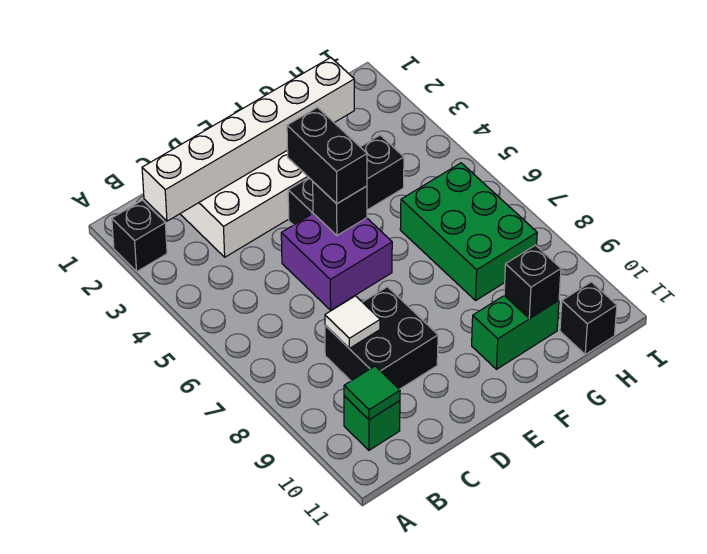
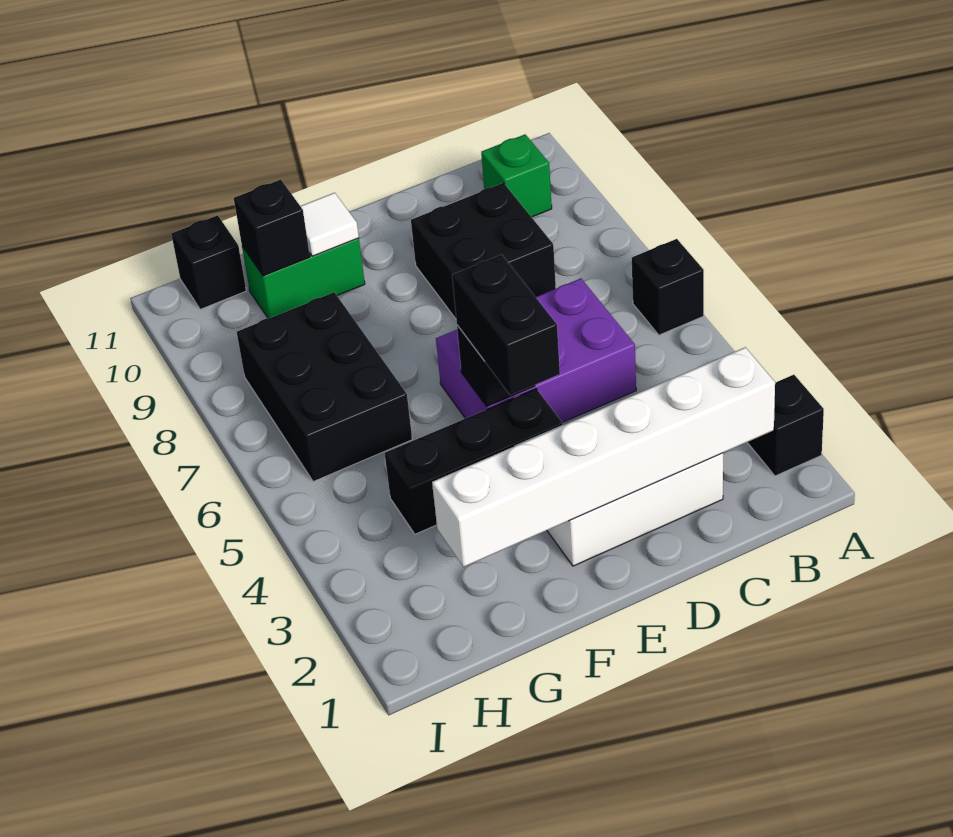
none -> black brick A6 level 1
green tile B10 level 2 -> none
white tile C8 level 2 -> white tile F10 level 2
purple brick D5:E6 level 1 -> purple brick C5:E6 level 1
green brick G6:H8 level 1 -> black brick G6:H8 level 1

